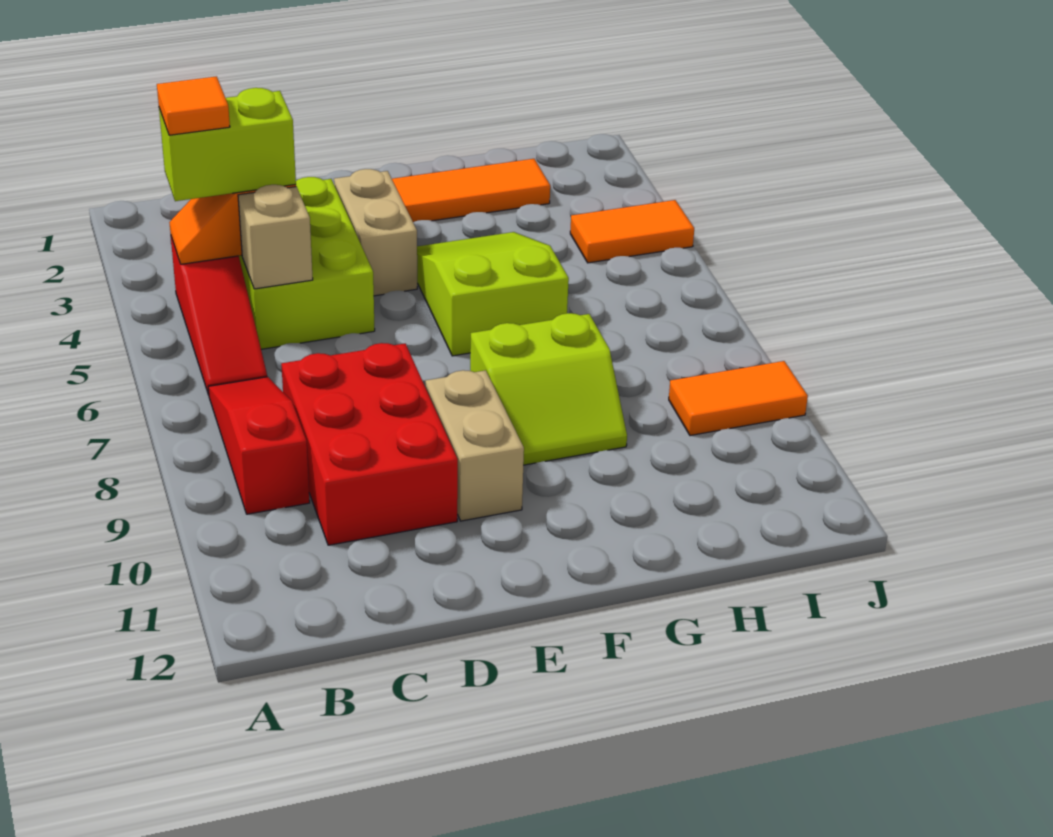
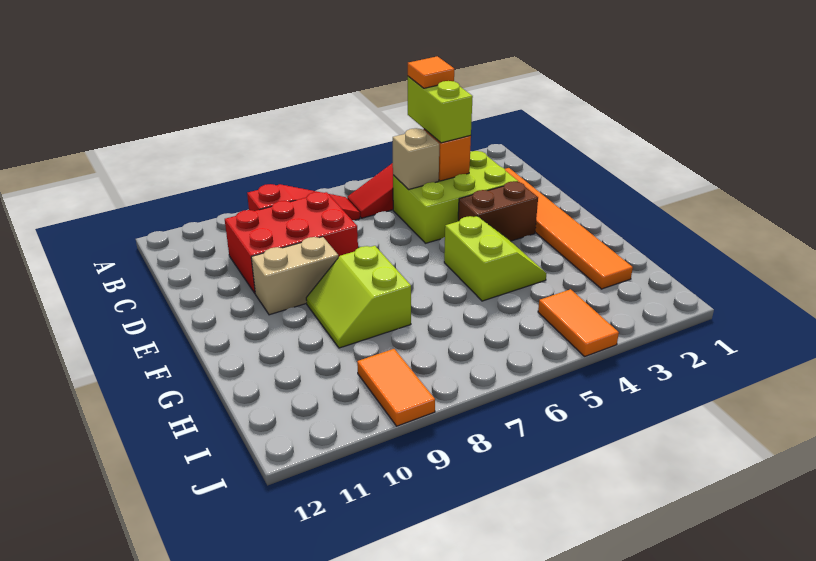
tan brick E3:E4 level 1 -> brown brick E3:E4 level 1
lime slope F4:G6 level 1 top 6 -> lime slope F4:G5 level 1 top 5

